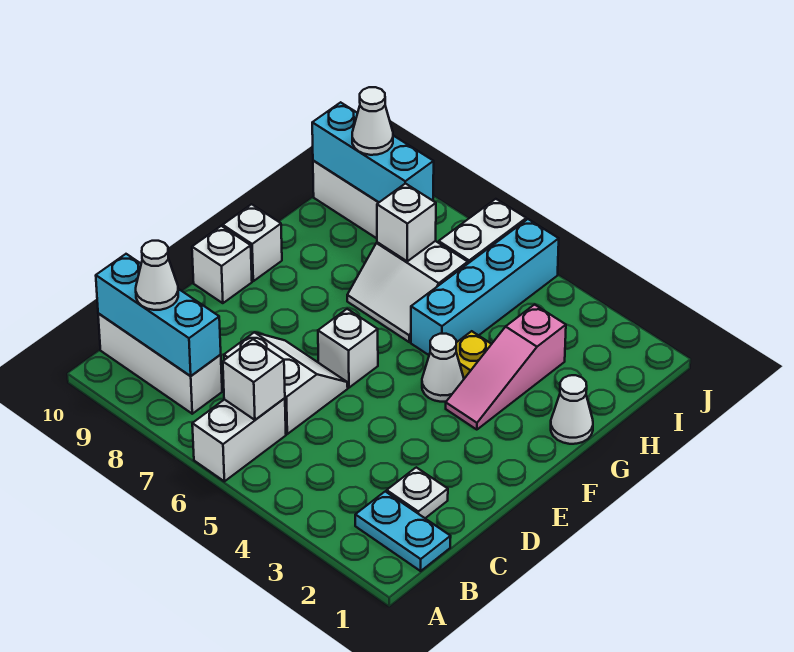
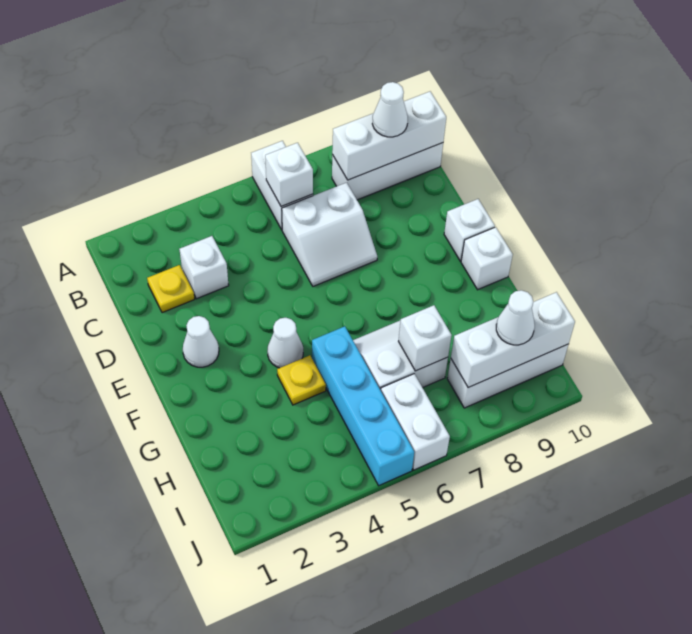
cyan plate B1:B2 level 1 -> none
cyan brick B8:B10 level 2 -> white brick B8:B10 level 2
white plate C2 level 1 -> yellow plate C2 level 1
white brick E6 level 1 -> white brick C3 level 1
pink slope F3:H3 level 1 top H -> none
white cone G1 level 1 -> white cone E2 level 1
cyan brick I8:I10 level 2 -> white brick I8:I10 level 2

